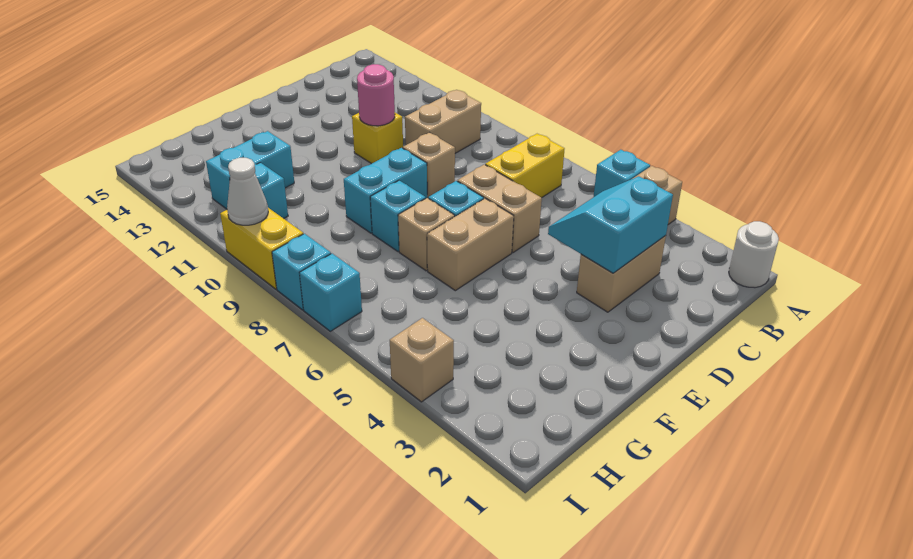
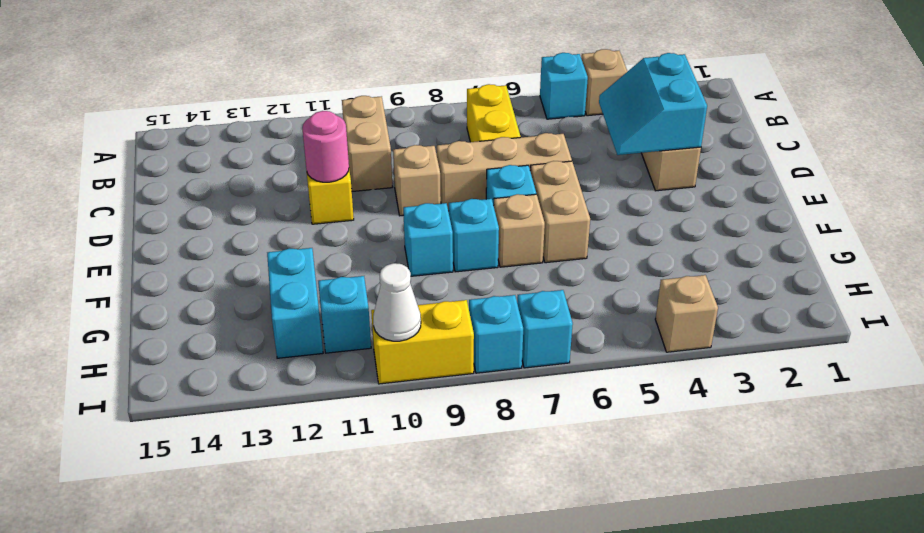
white round brick A1 level 1 -> none
tan brick D6:D7 level 1 -> tan brick D6:D8 level 1
cyan brick E9:F9 level 1 -> cyan brick F9 level 1

